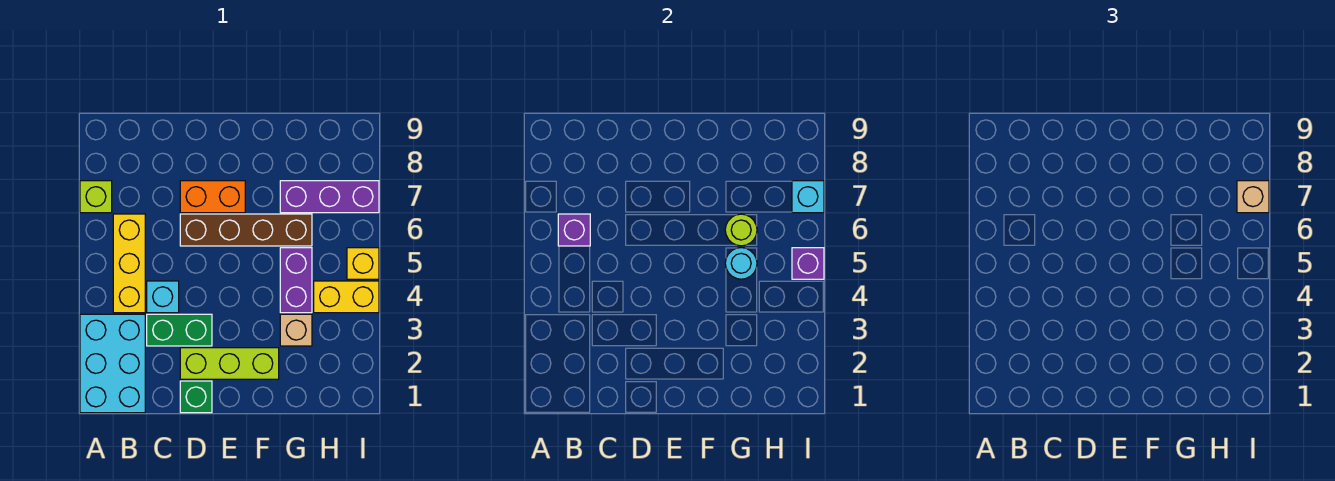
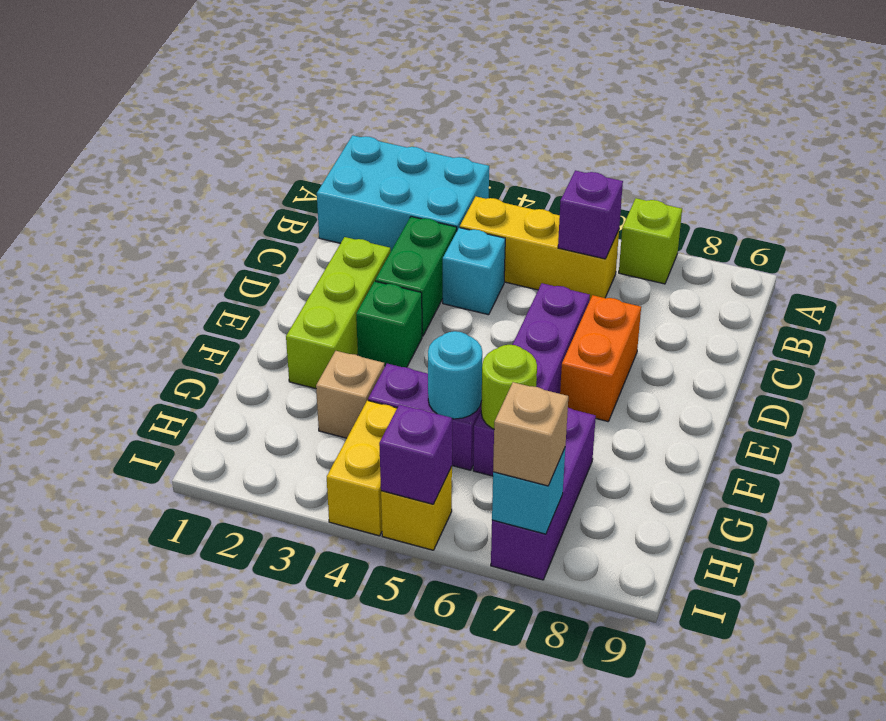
green brick D1 level 1 -> green brick E3 level 1
brown brick D6:G6 level 1 -> purple brick D6:G6 level 1

